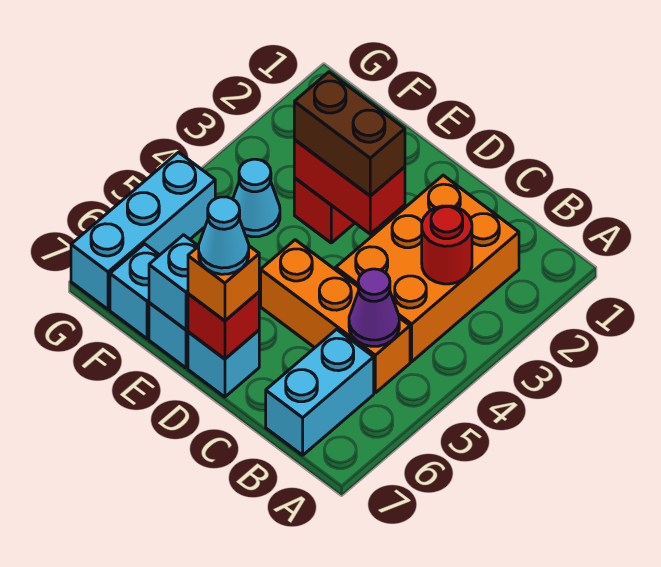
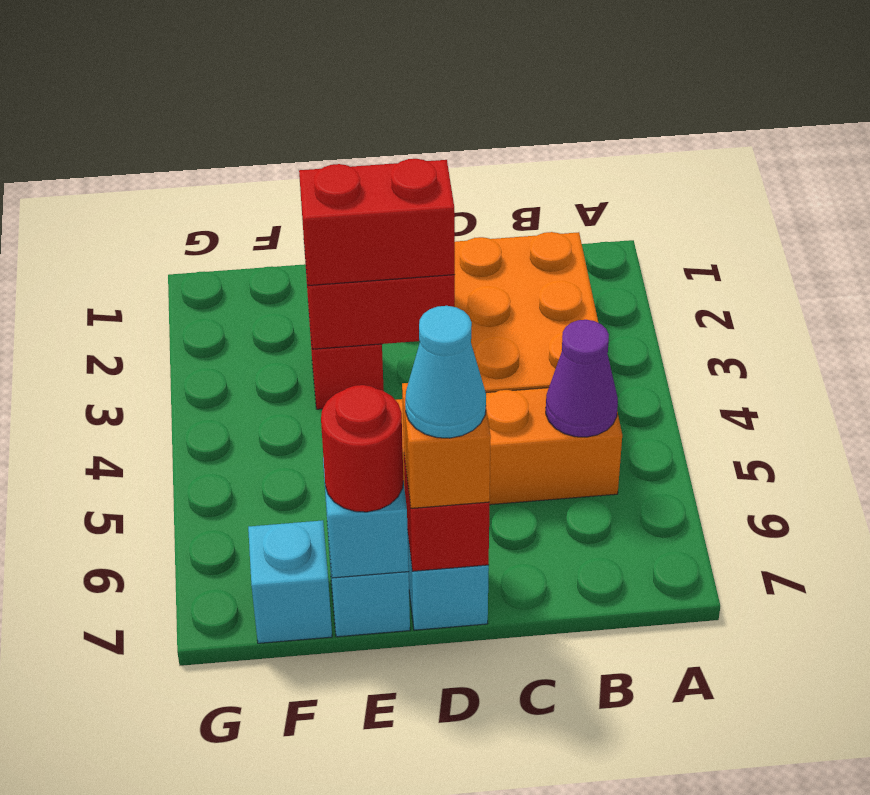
red round brick B3 level 2 -> red round brick E7 level 3
cyan brick B6:B7 level 1 -> none
brown brick D3:E3 level 3 -> red brick D3:E3 level 3
cyan cone F4 level 1 -> none
cyan brick G5:G7 level 1 -> none

